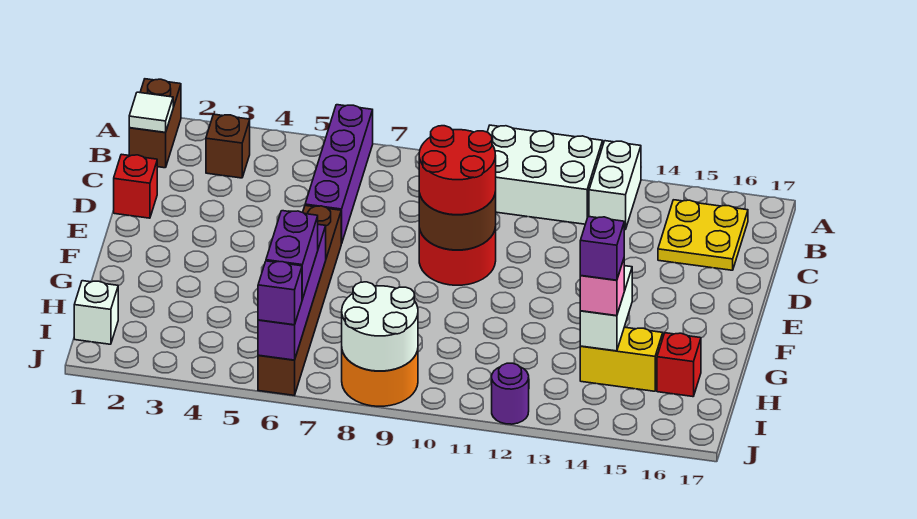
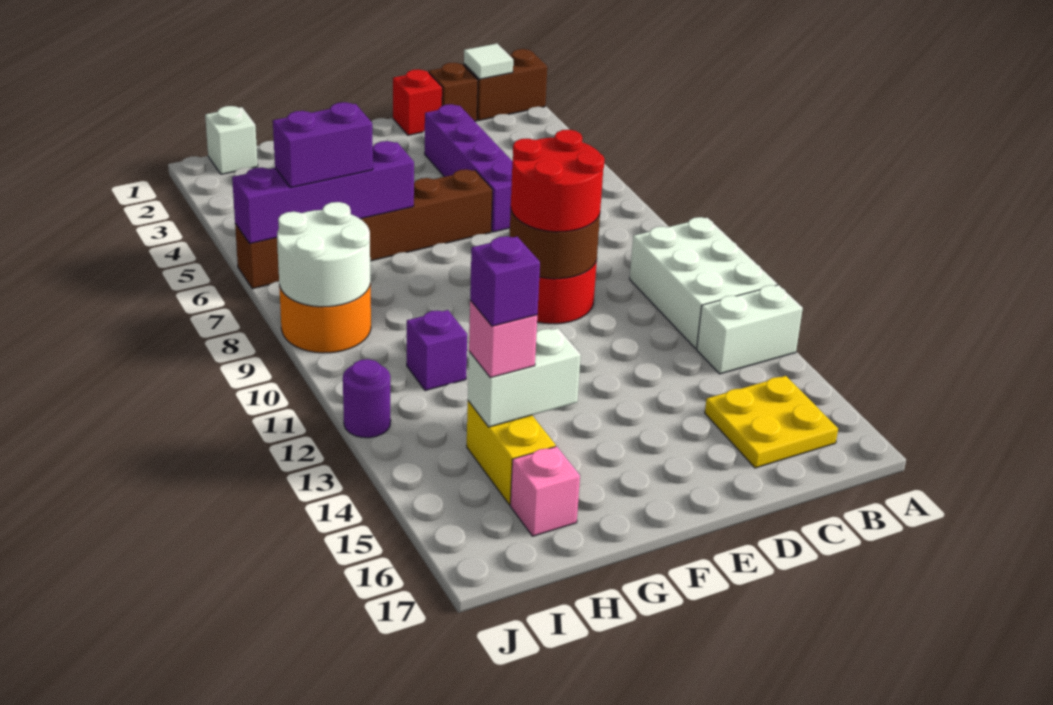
purple brick A6:D6 level 1 -> purple brick D3:D6 level 1
brown brick B3 level 1 -> brown brick C1 level 1
red brick H16 level 1 -> pink brick H16 level 1
purple brick J6 level 3 -> purple brick H11 level 1

